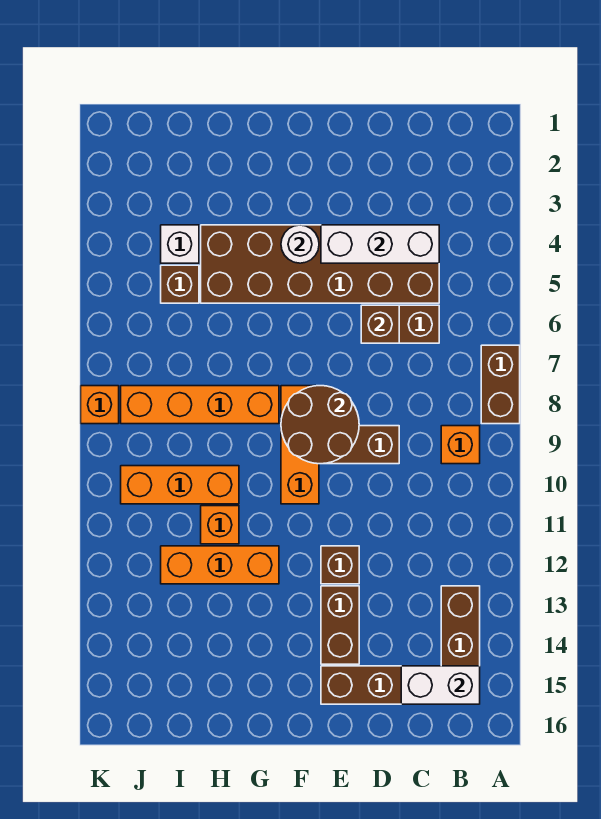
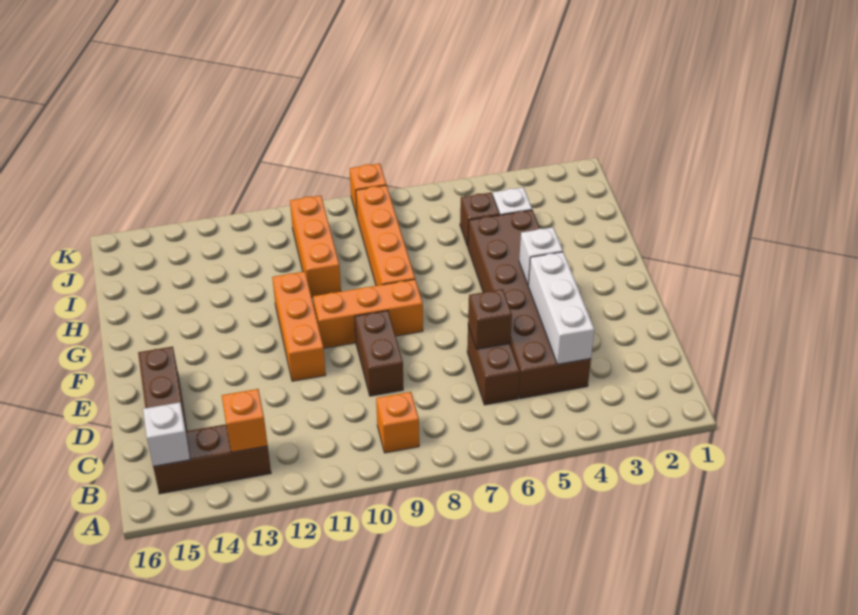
brown brick A7:A8 level 1 -> none
white brick B15:C15 level 2 -> white brick B15 level 2
brown round brick E8:F9 level 2 -> none
brown brick E12 level 1 -> none
brown brick E13:E14 level 1 -> none
white round brick F4 level 2 -> white brick F4 level 2
orange brick G12:I12 level 1 -> orange brick E11:G11 level 1
orange brick H11 level 1 -> orange brick B13 level 2

